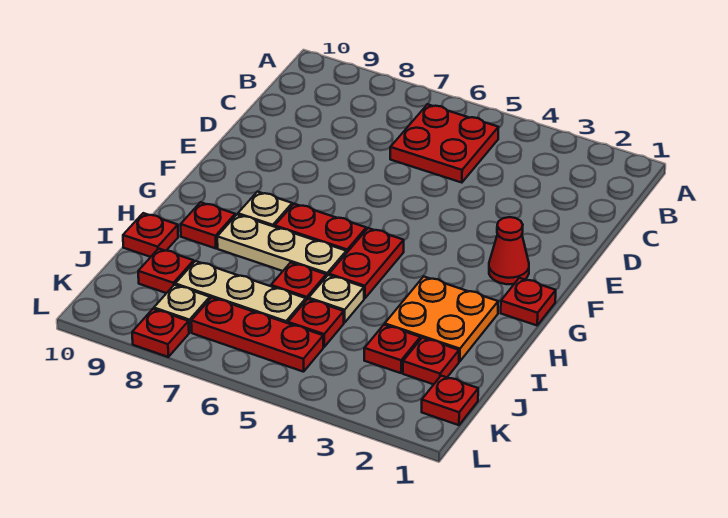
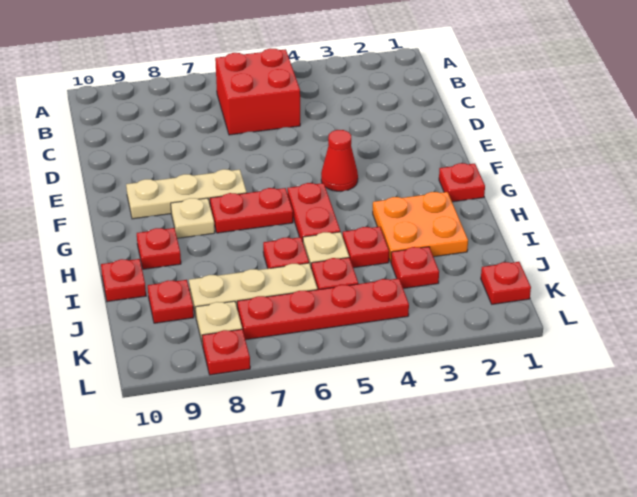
red plate B5:C6 level 1 -> red brick B5:C6 level 1
red cone F2 level 1 -> red cone F4 level 1
tan plate H6:H8 level 1 -> tan plate F7:F9 level 1
red plate J2 level 1 -> red plate I4 level 1
red plate K5:K7 level 1 -> red plate K4:K7 level 1

